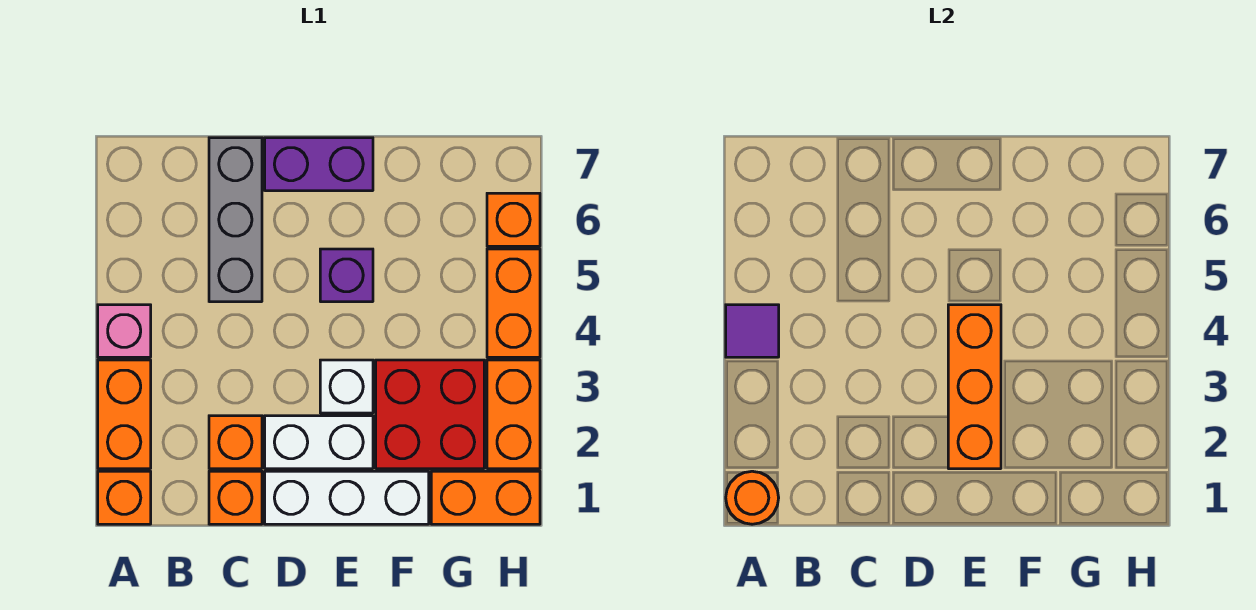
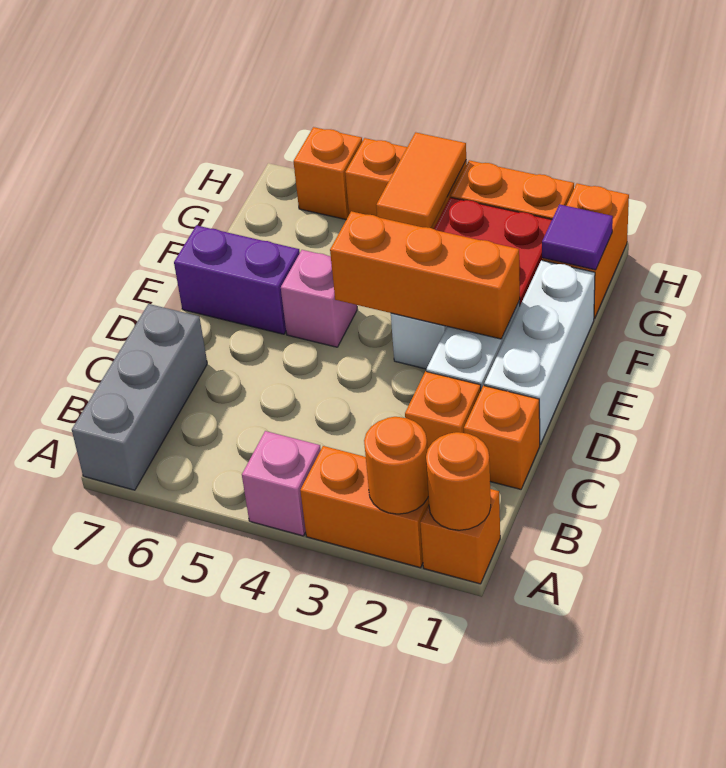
none -> orange round brick A2 level 2
purple tile A4 level 2 -> purple tile G1 level 2
grey brick C5:C7 level 1 -> grey brick A7:C7 level 1
purple brick D7:E7 level 1 -> purple brick E6:E7 level 1
purple brick E5 level 1 -> pink brick E5 level 1
none -> orange tile G4:H4 level 2

